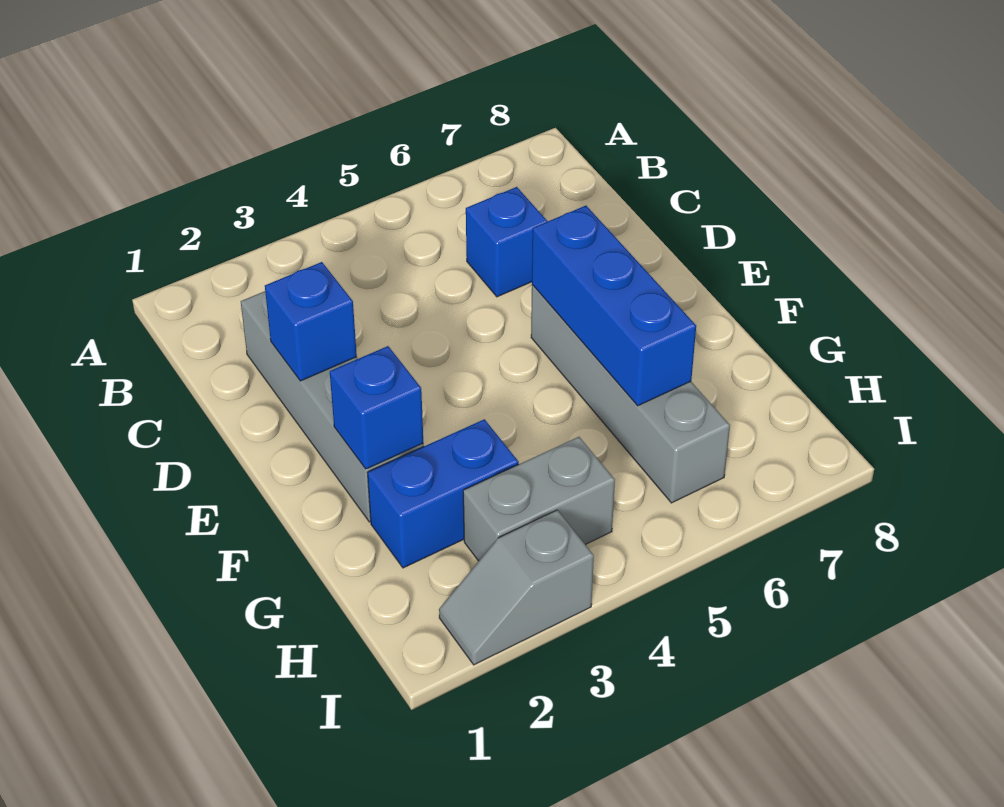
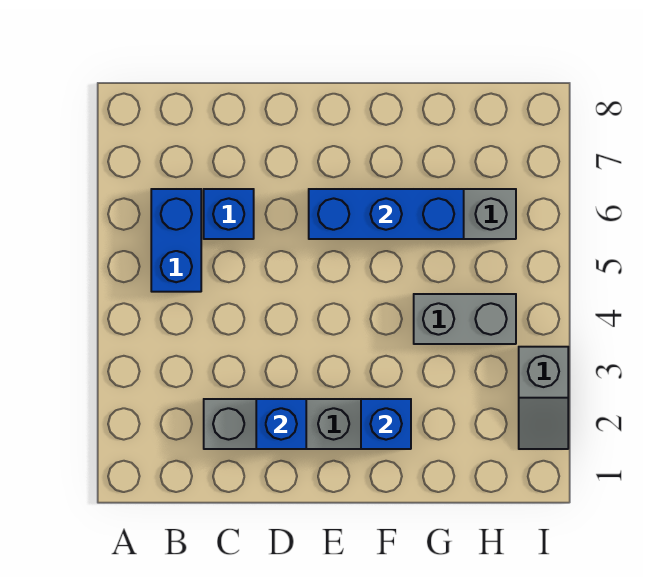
blue brick G2:G3 level 1 -> blue brick B5:B6 level 1
grey brick H3:H4 level 1 -> grey brick G4:H4 level 1

